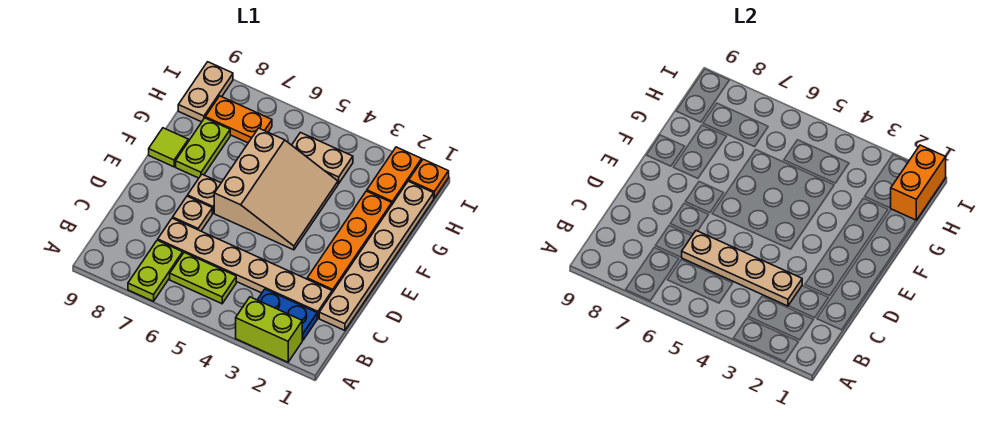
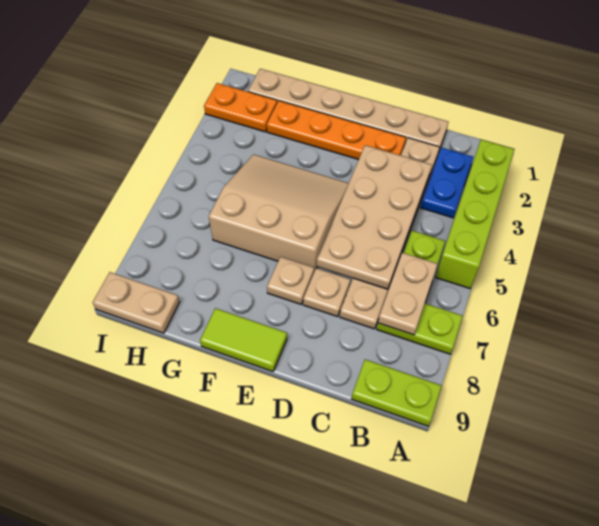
lime brick A2:A3 level 1 -> lime brick A2:A5 level 1
tan plate C3:C6 level 2 -> tan plate C3:D6 level 2
lime plate F8:G8 level 1 -> lime plate A9:B9 level 1
lime tile F9 level 1 -> lime tile E9:F9 level 1
orange brick H1:I1 level 2 -> none
tan plate H4:H5 level 1 -> tan plate B6:B7 level 2
orange plate H7:H8 level 1 -> none
orange plate I1 level 1 -> none

